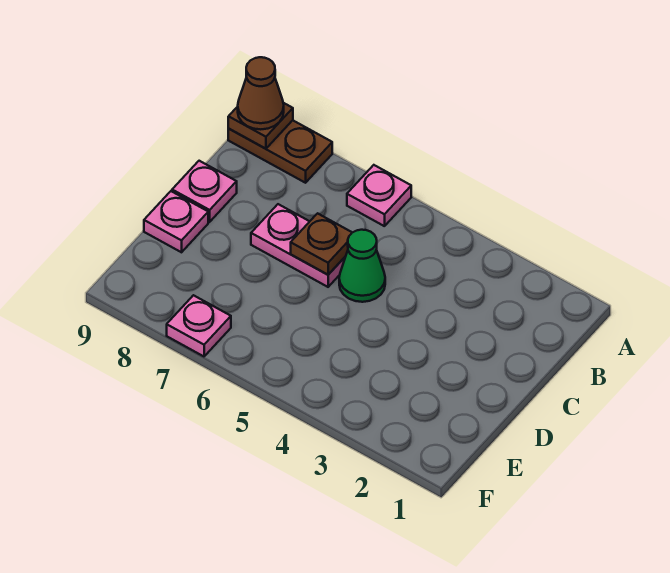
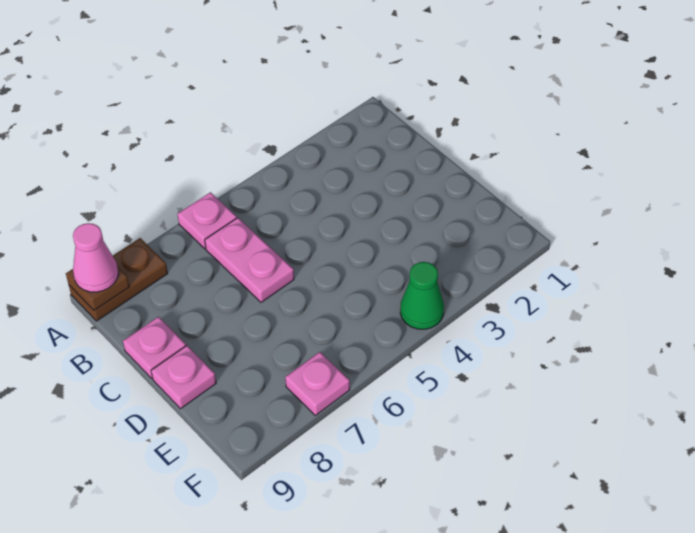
brown cone A9 level 3 -> pink cone A9 level 3
green cone C5 level 1 -> green cone F4 level 1
pink plate C6:C7 level 1 -> pink plate B6:C6 level 1
brown plate C6 level 2 -> none

